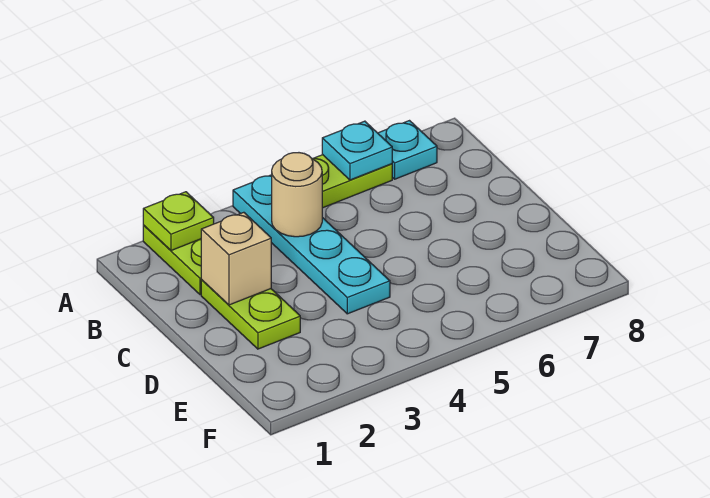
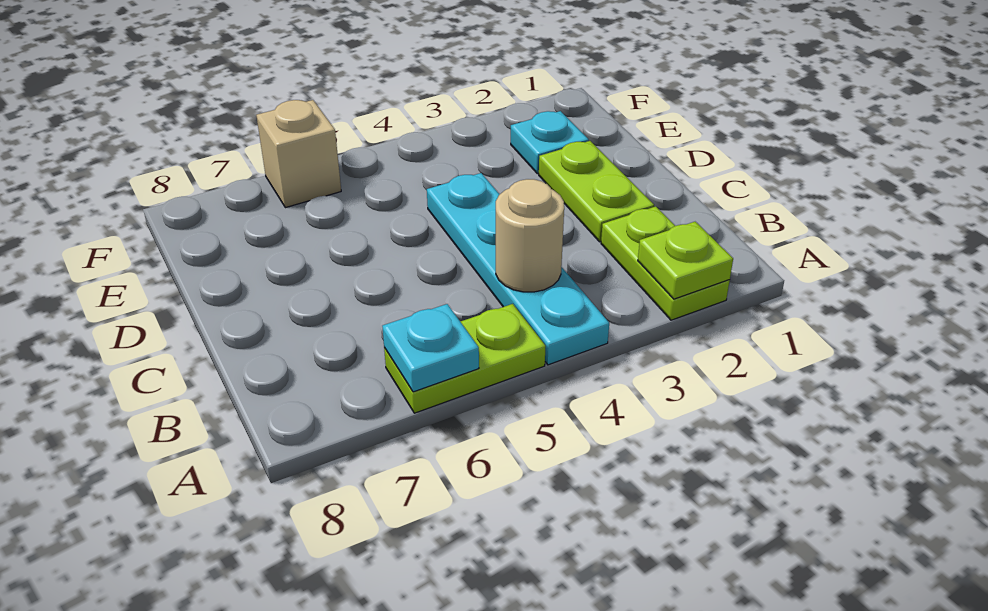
cyan plate A7 level 1 -> cyan plate E2 level 1
tan brick C2 level 2 -> tan brick F6 level 1

